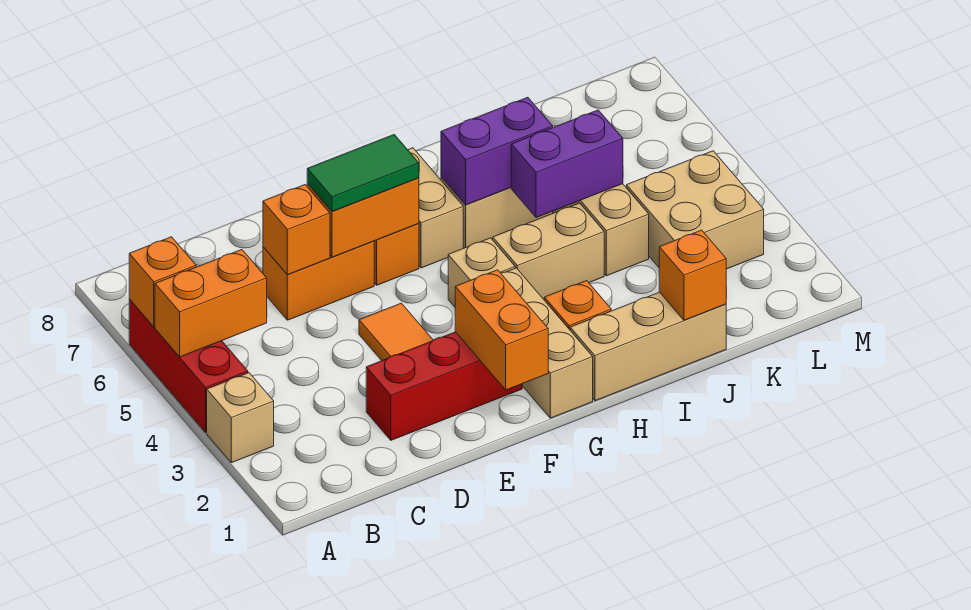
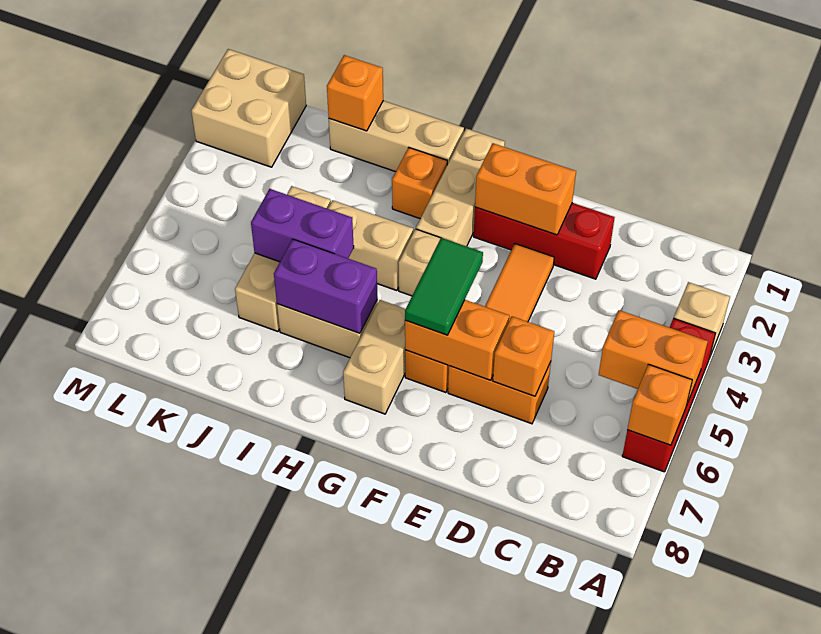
green tile E6:F6 level 3 -> green tile F5:F6 level 3
orange brick F1:F2 level 2 -> orange brick E2:F2 level 2
tan brick K3:L4 level 1 -> tan brick L1:M2 level 1

